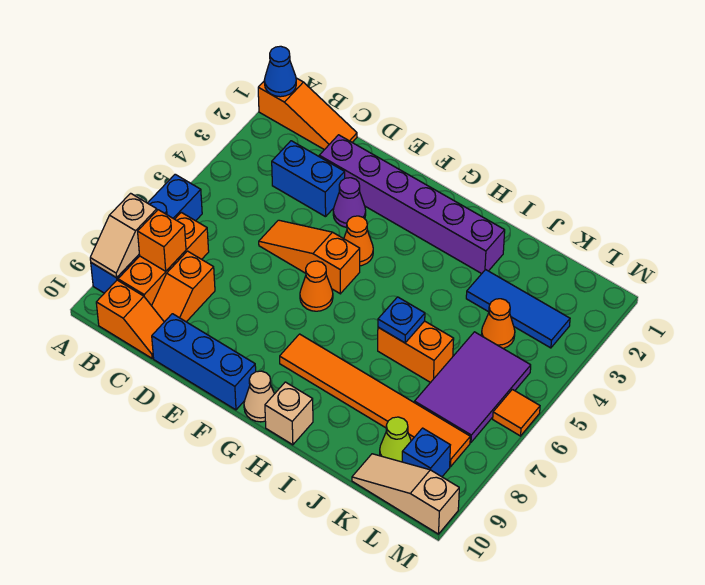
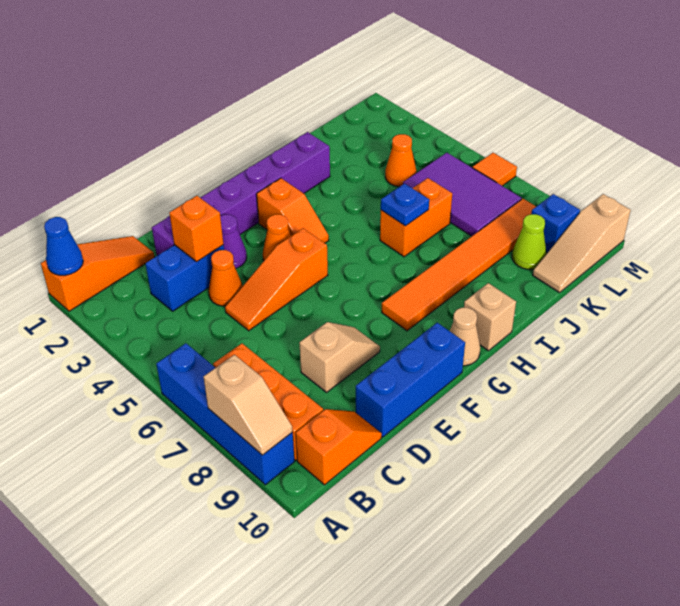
orange brick B8 level 2 -> orange brick D3 level 2
orange slope C8:C9 level 1 top 8 -> orange slope G3:G4 level 1 top 3
none -> tan slope D8:E8 level 1 top D
orange cone F6 level 1 -> orange cone D4 level 1
blue tile J3:L3 level 1 -> none

